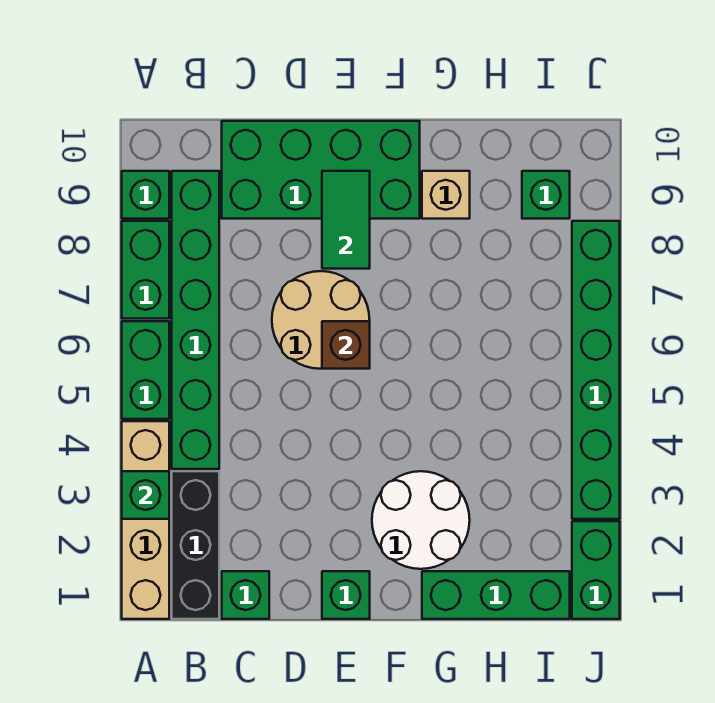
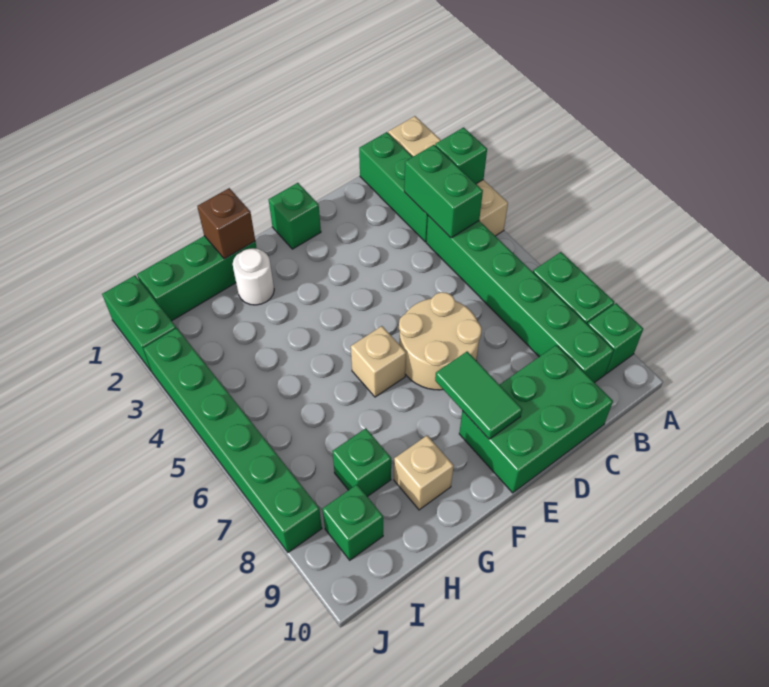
green brick A5:A6 level 1 -> green brick B3:B4 level 2
black brick B1:B3 level 1 -> green brick B1:B3 level 1
green brick C1 level 1 -> green brick H8 level 1
green brick C9:F10 level 1 -> green brick C9:E10 level 1
brown brick E6 level 2 -> brown brick G1 level 2
white round brick F2:G3 level 1 -> white round brick G2 level 1
none -> tan brick F6 level 1

